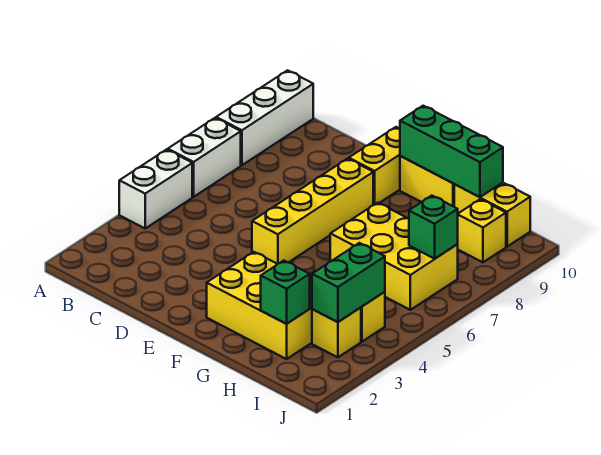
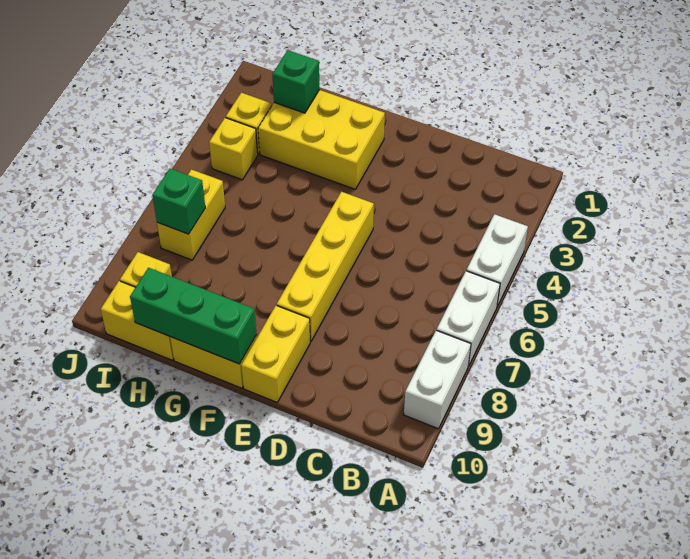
white brick A8:A10 level 1 -> white brick A8:A9 level 1
yellow brick G6:I7 level 1 -> yellow brick I6:I7 level 1
green brick I3:I4 level 2 -> none

